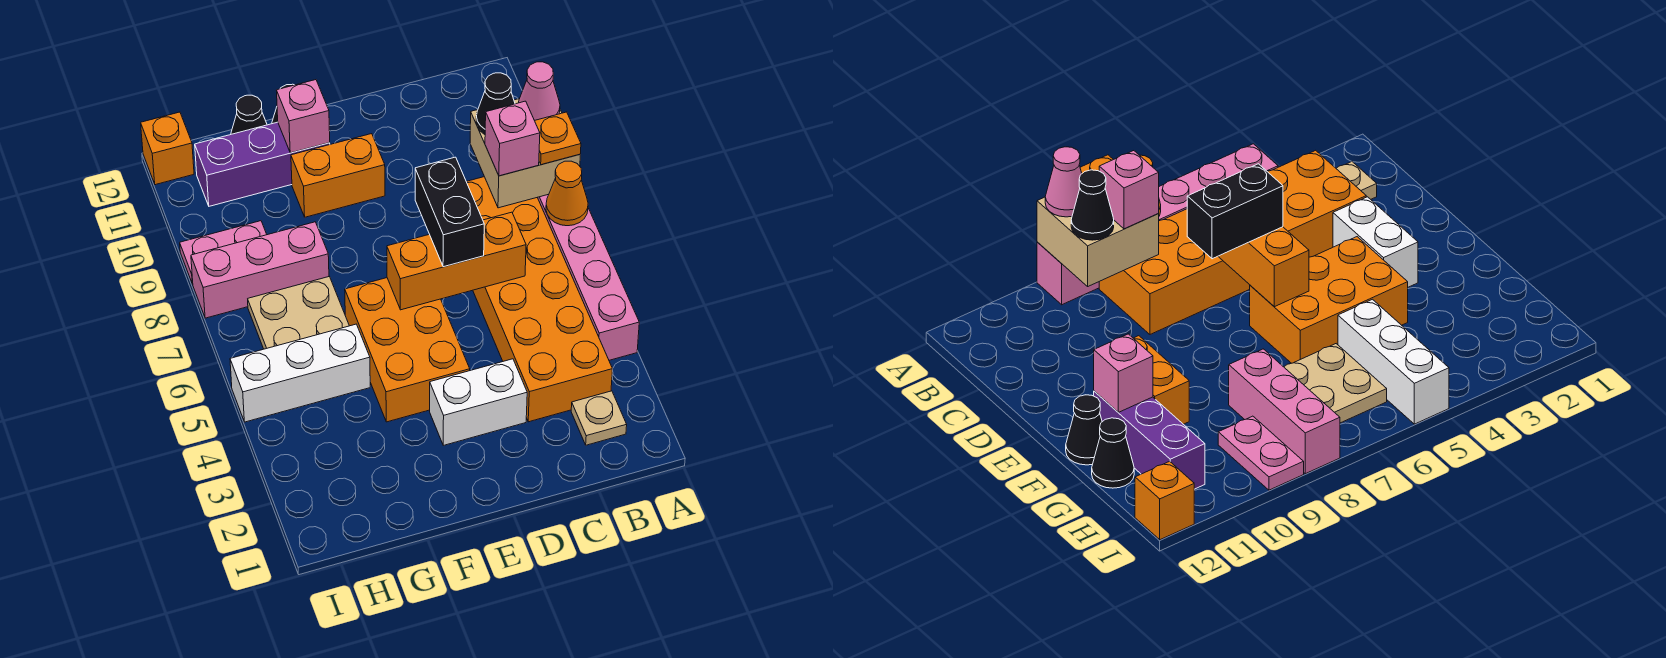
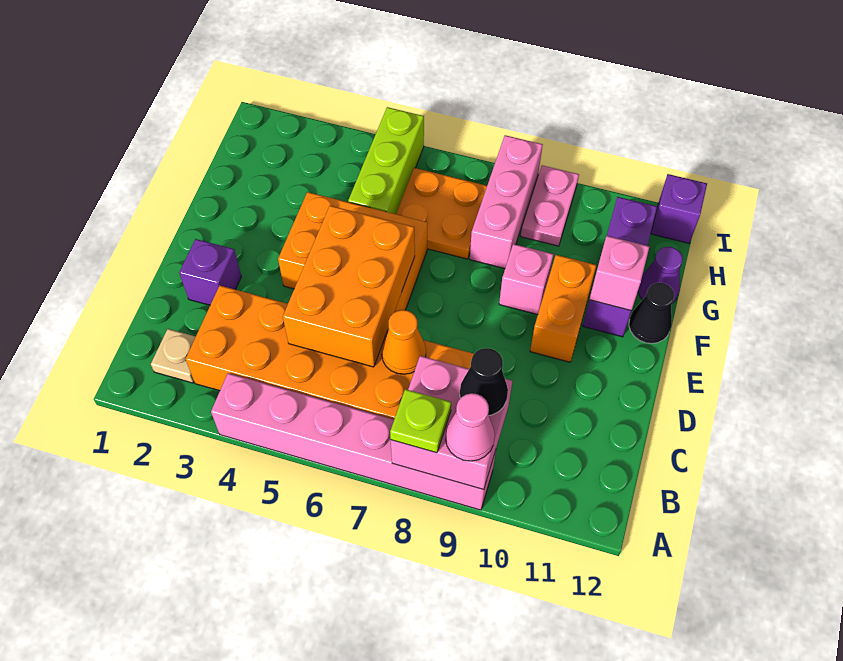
orange cone A7 level 2 -> orange cone C7 level 2
tan brick A8:B9 level 2 -> pink brick A8:B9 level 2
orange plate A8 level 3 -> lime plate A8 level 3
pink brick B8 level 3 -> pink brick F9 level 1
orange brick C6:E6 level 2 -> orange brick C5:E6 level 2
none -> purple brick D2 level 1
white brick D3:E3 level 1 -> none
black brick D6:D7 level 3 -> none
white brick G5:I5 level 1 -> lime brick G5:I5 level 1
tan plate G6:H7 level 1 -> orange plate G6:H7 level 1
black cone G12 level 1 -> purple cone G12 level 1
orange brick I12 level 1 -> purple brick I12 level 1

